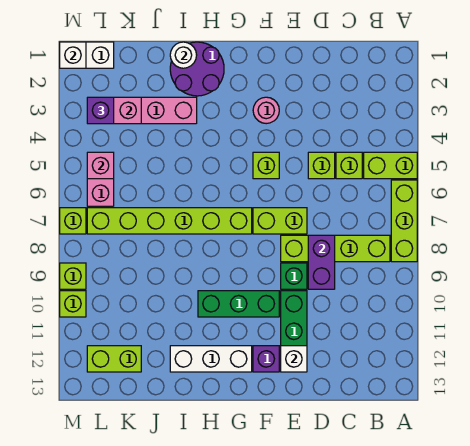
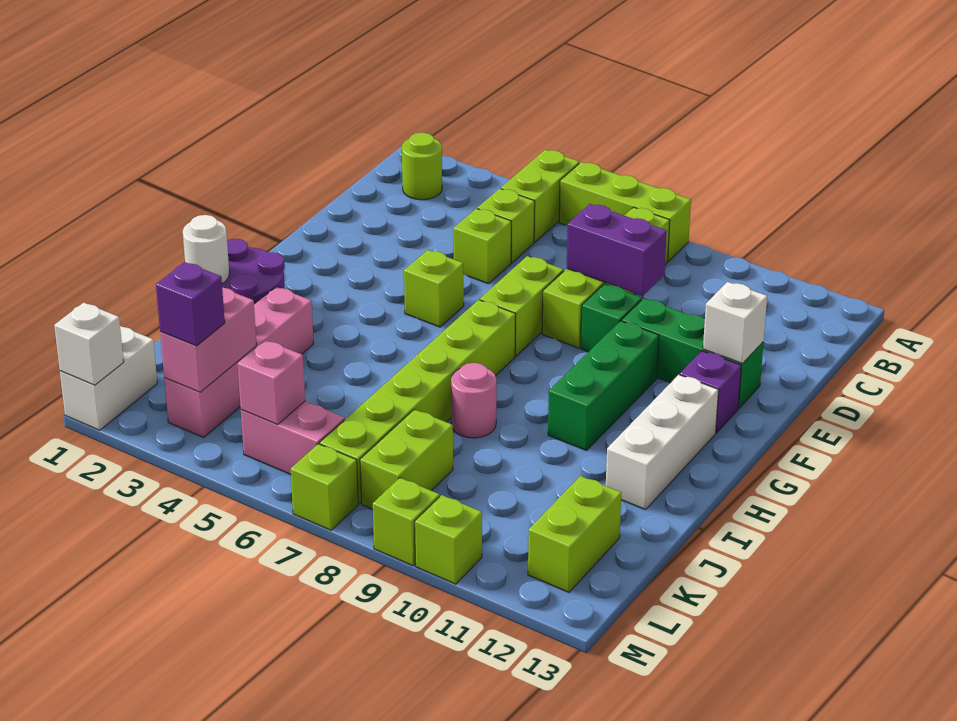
none -> lime round brick B2 level 1
pink round brick F3 level 1 -> pink round brick I8 level 1
none -> lime brick K8:L8 level 1

